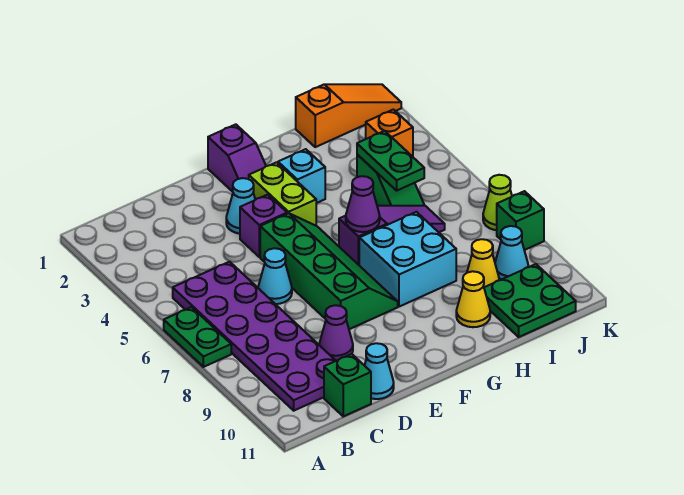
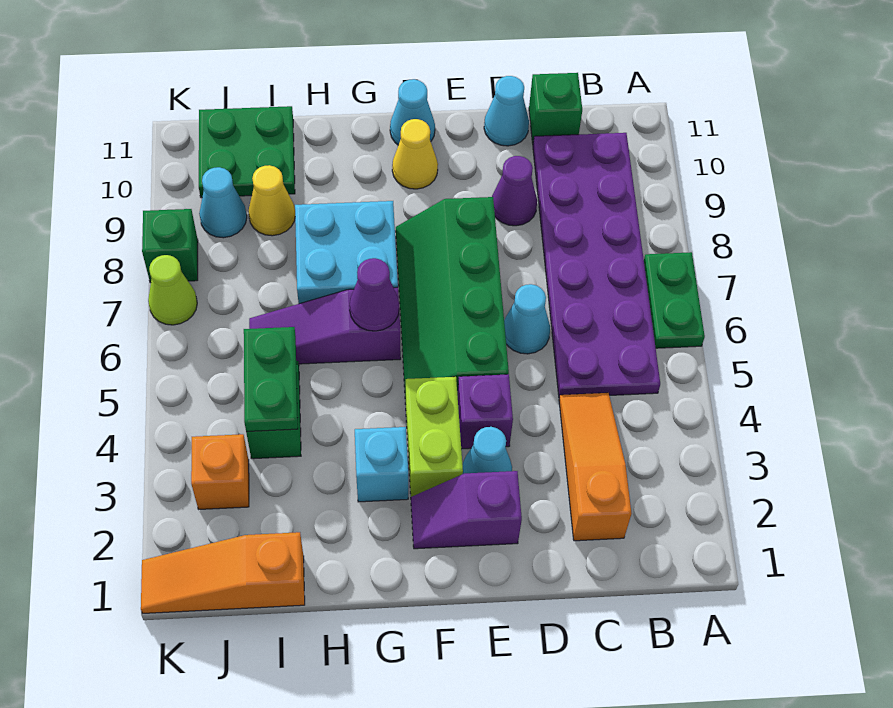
none -> orange slope C2:C4 level 1 top 2
purple slope F1:F2 level 1 top 1 -> purple slope E2:F2 level 1 top E
none -> cyan cone F11 level 1
yellow cone H10 level 1 -> yellow cone F10 level 1

